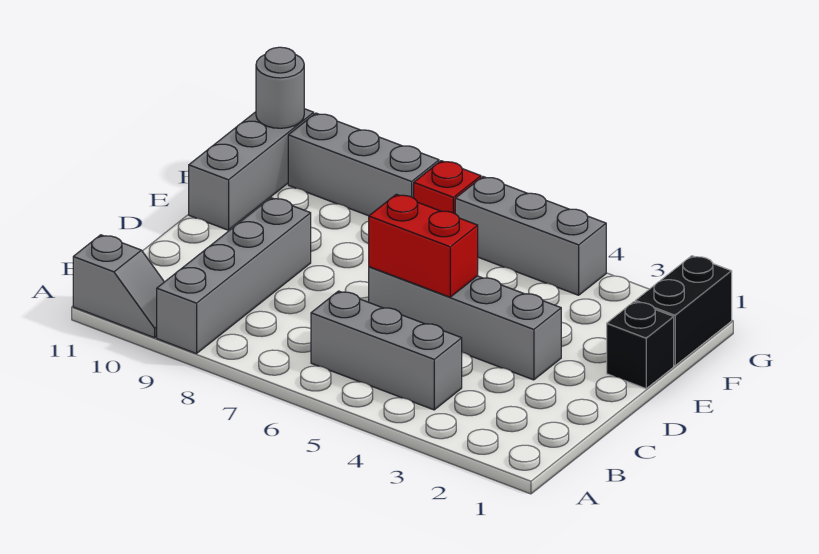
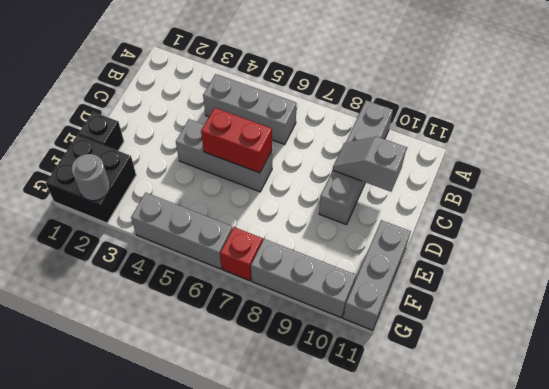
grey slope A10:A11 level 1 top 11 -> grey slope C9:C10 level 2 top 10
grey brick D3:D6 level 1 -> grey brick D4:D6 level 1
black brick F1:G1 level 1 -> black brick F1:G2 level 1
grey round brick G11 level 2 -> grey round brick G2 level 2

